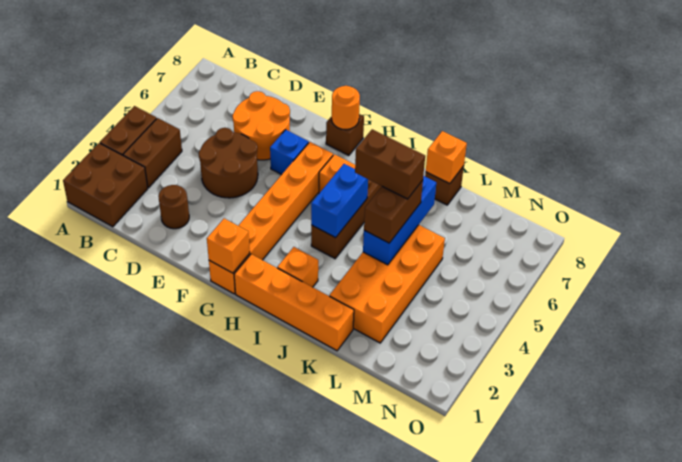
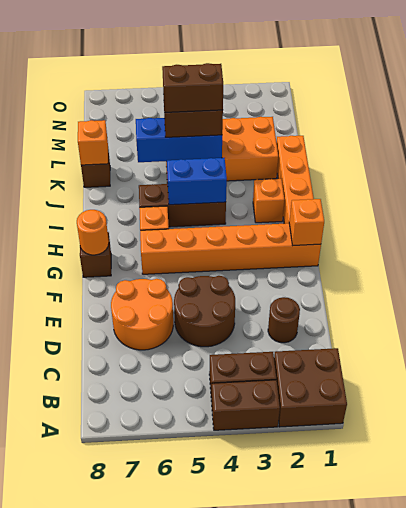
blue brick F6 level 1 -> none
brown brick J5:K5 level 4 -> brown brick K4:K5 level 4

